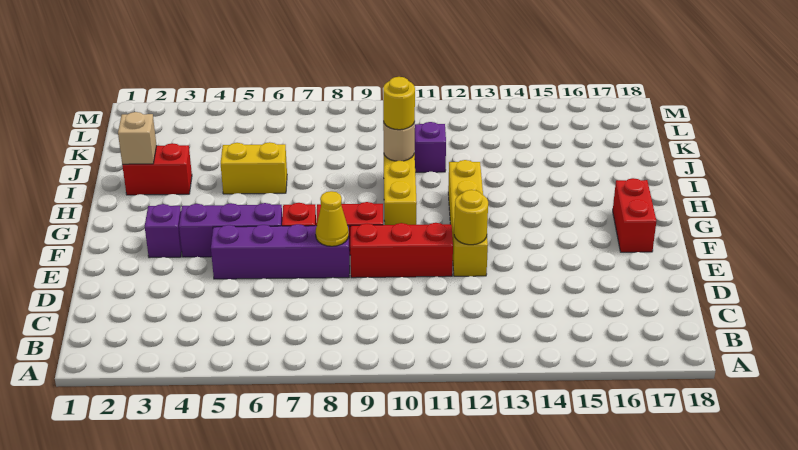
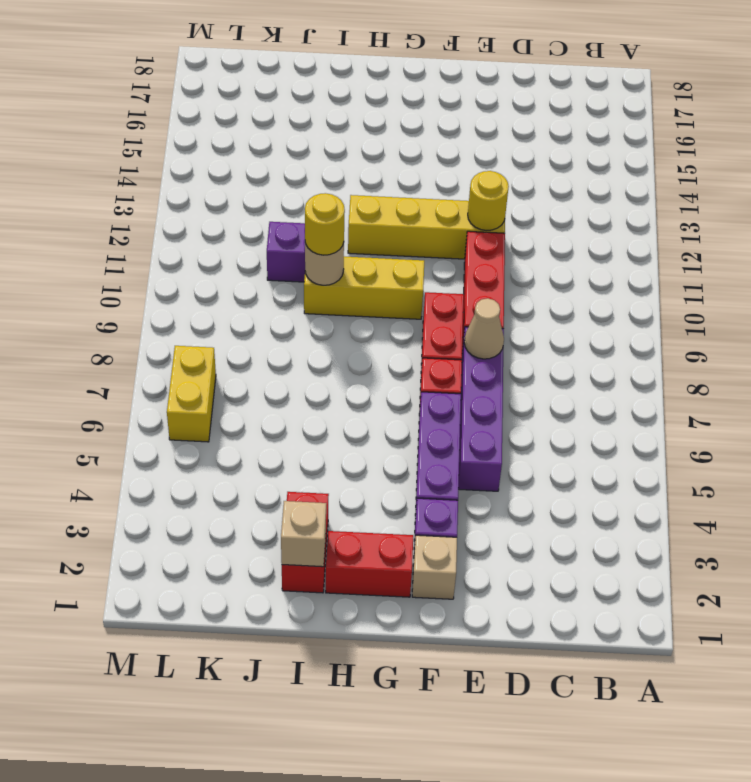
yellow cone E8 level 2 -> tan cone E8 level 2
none -> tan brick F2 level 1
red brick F17:G17 level 1 -> red brick G2:H2 level 1
yellow brick I5:I6 level 1 -> yellow brick L6:L7 level 1

